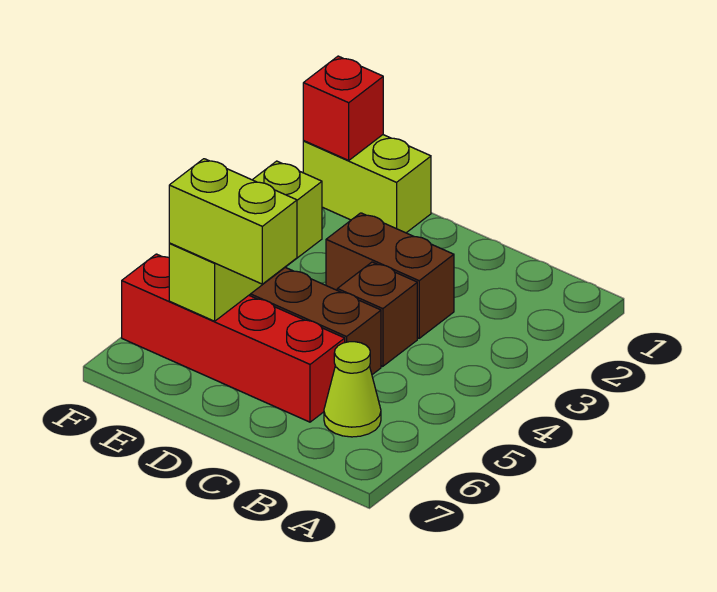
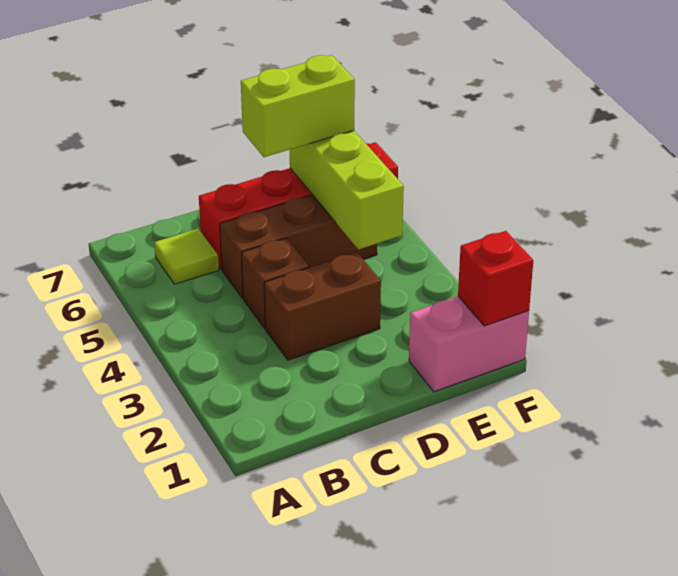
lime cone B6 level 1 -> lime tile B6 level 1
lime brick E1:F1 level 1 -> pink brick E1:F1 level 1

